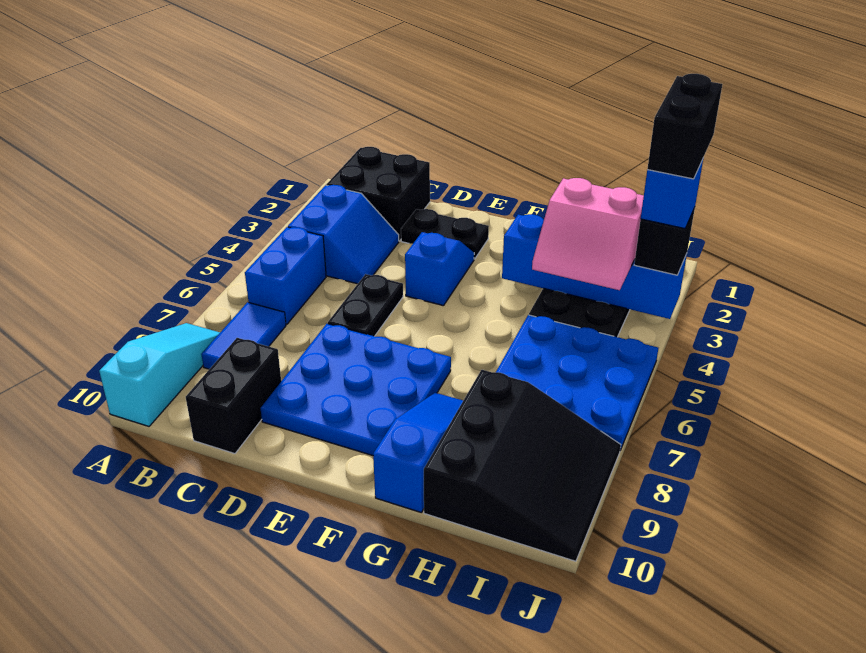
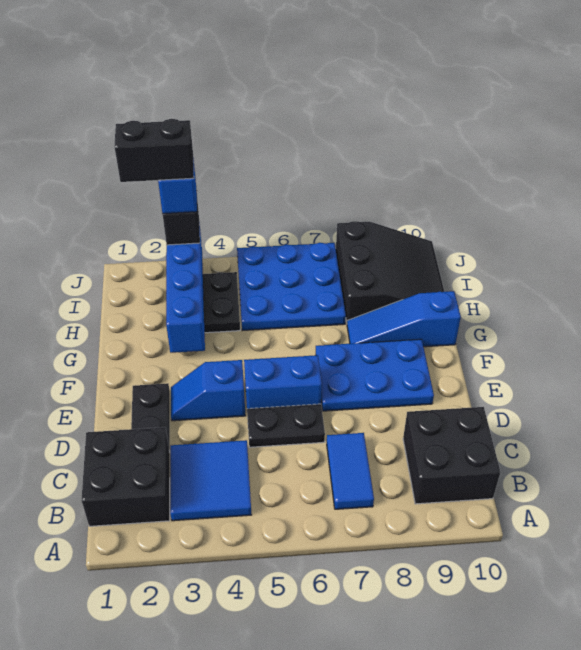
cyan slope A8:A10 level 1 top 10 -> none
blue slope B3:C4 level 1 top B -> blue tile B3:C4 level 1
blue brick B5:B6 level 1 -> blue brick E5:E6 level 1
blue tile B7:B8 level 1 -> blue tile B7:C7 level 1
black brick C9:C10 level 1 -> black brick B9:C10 level 1
blue plate D7:F9 level 1 -> blue plate E7:F9 level 1
pink slope H3:I4 level 3 top 3 -> none
black slope H8:J10 level 1 top H -> black slope H8:J10 level 1 top 8

